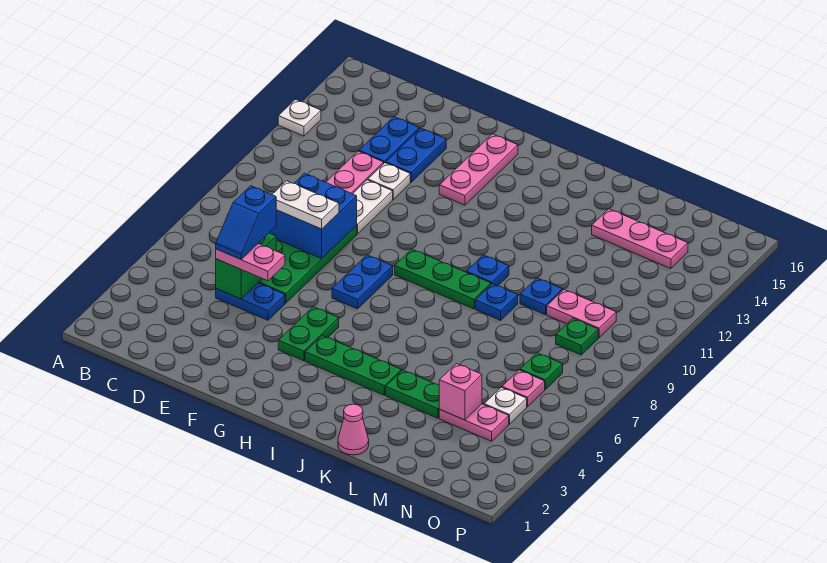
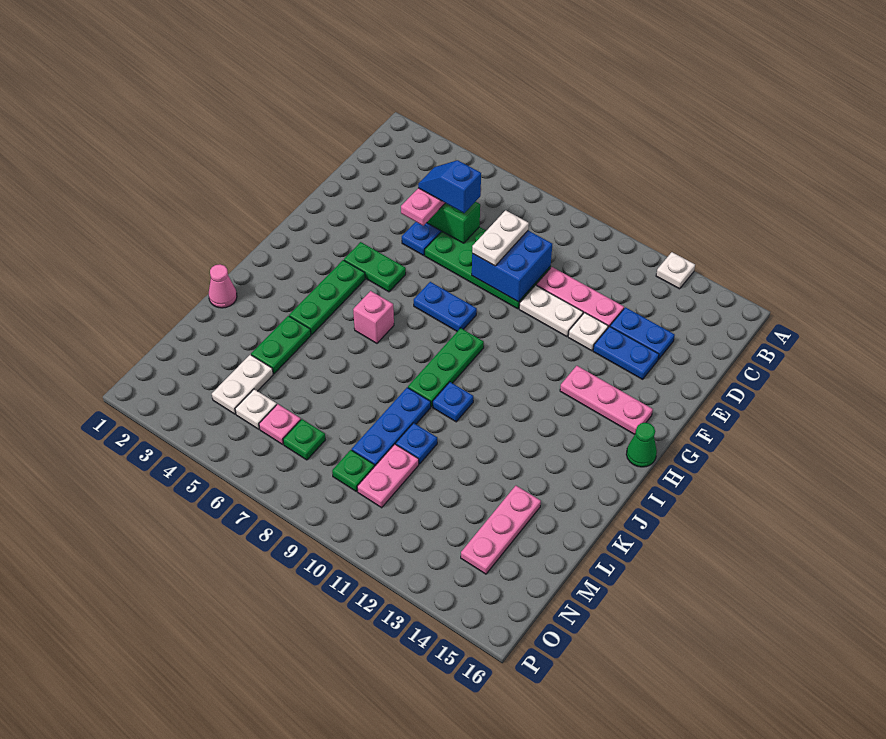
none -> green cone H16 level 1
blue plate K9 level 1 -> blue plate K9:M9 level 1
pink plate M4:N4 level 1 -> white plate M4:N4 level 1
pink brick M4 level 2 -> pink brick I6 level 1

